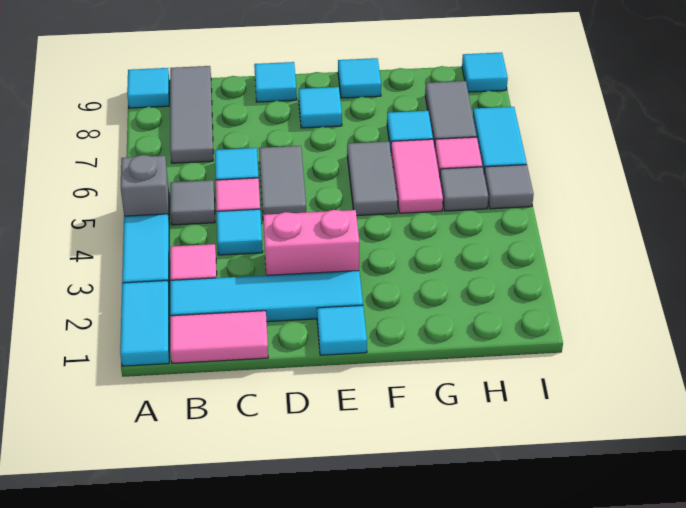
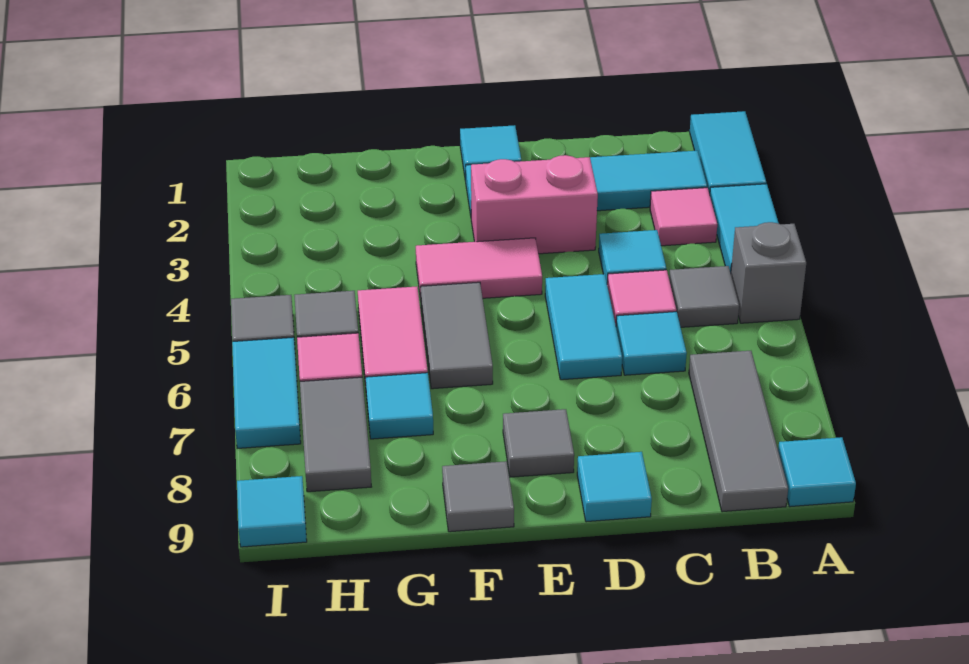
pink tile B1:C1 level 1 -> pink tile E4:F4 level 1
grey tile D5:D6 level 1 -> cyan tile D5:D6 level 1
cyan tile E8 level 1 -> grey tile E8 level 1
cyan tile F9 level 1 -> grey tile F9 level 1

